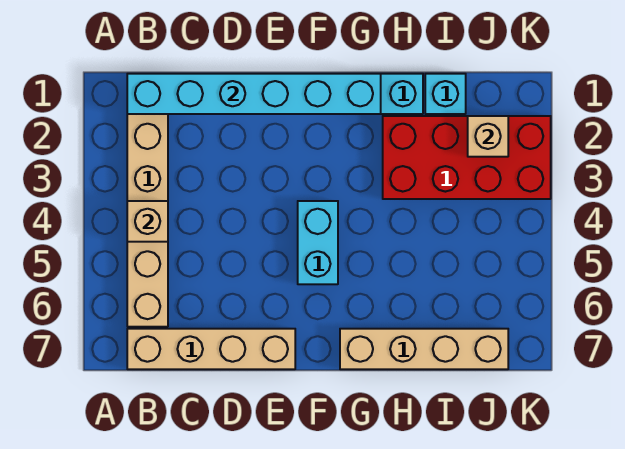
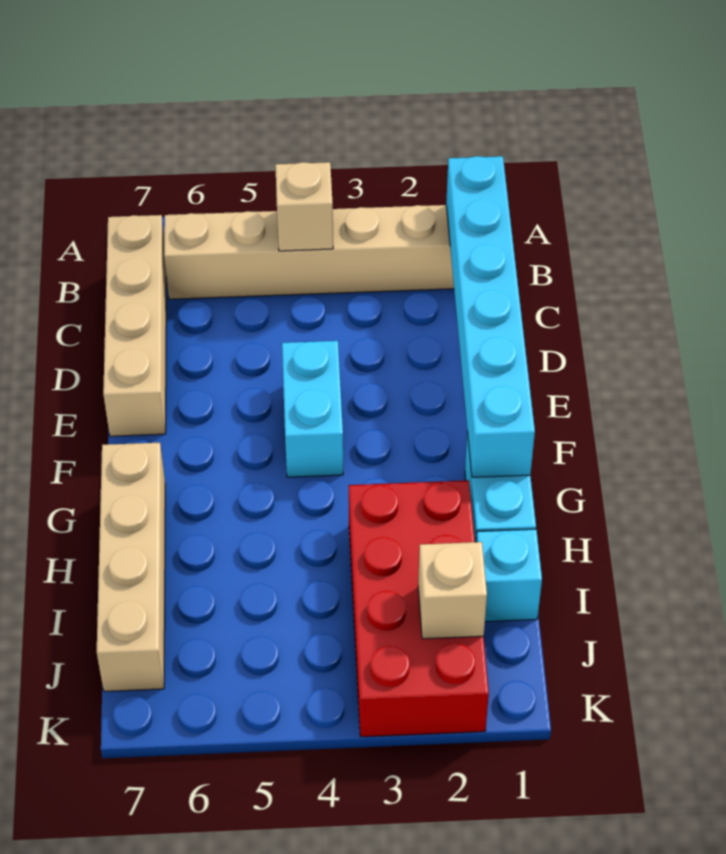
cyan brick F4:F5 level 1 -> cyan brick E4:F4 level 1

